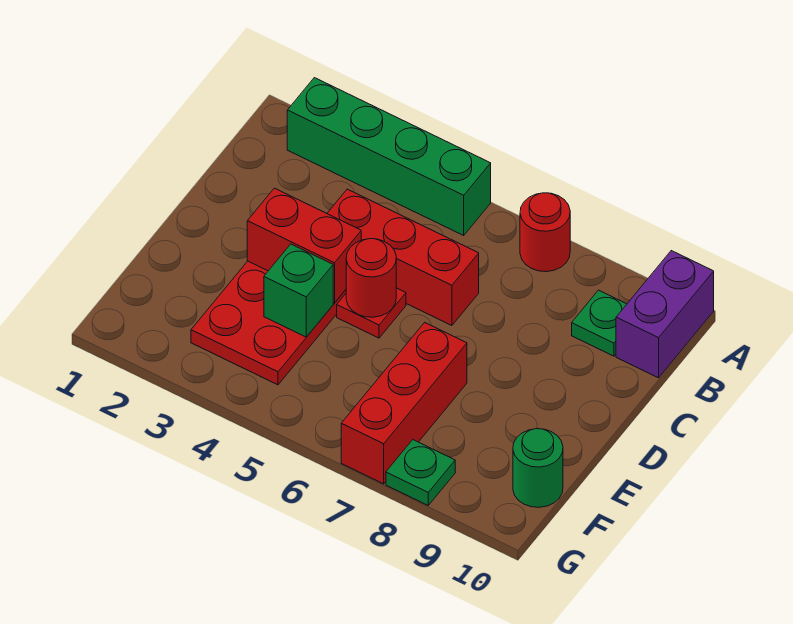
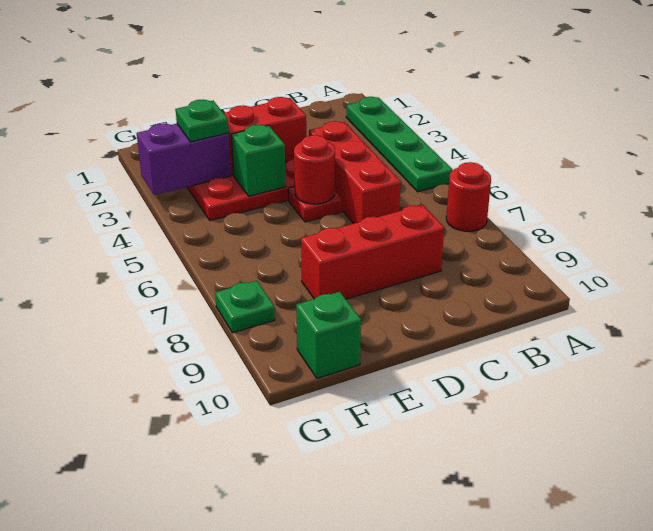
green brick A2:A5 level 1 -> green plate A2:A5 level 1
purple brick A10:B10 level 1 -> purple brick F3:G3 level 2
green plate B9 level 1 -> green plate F3 level 3
red brick D3:D4 level 2 -> red brick D3:E3 level 2
red brick E7:G7 level 1 -> red brick C8:E8 level 1
green round brick F10 level 1 -> green brick F10 level 1

